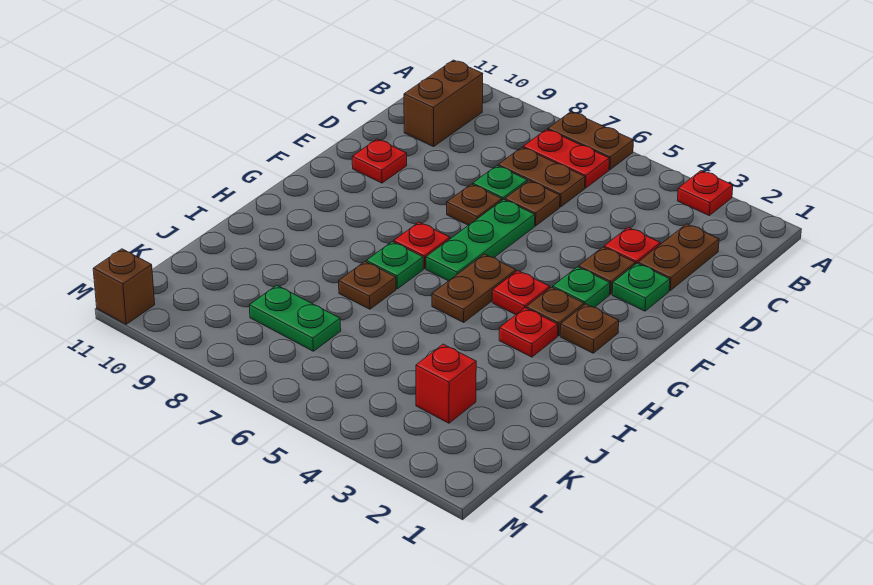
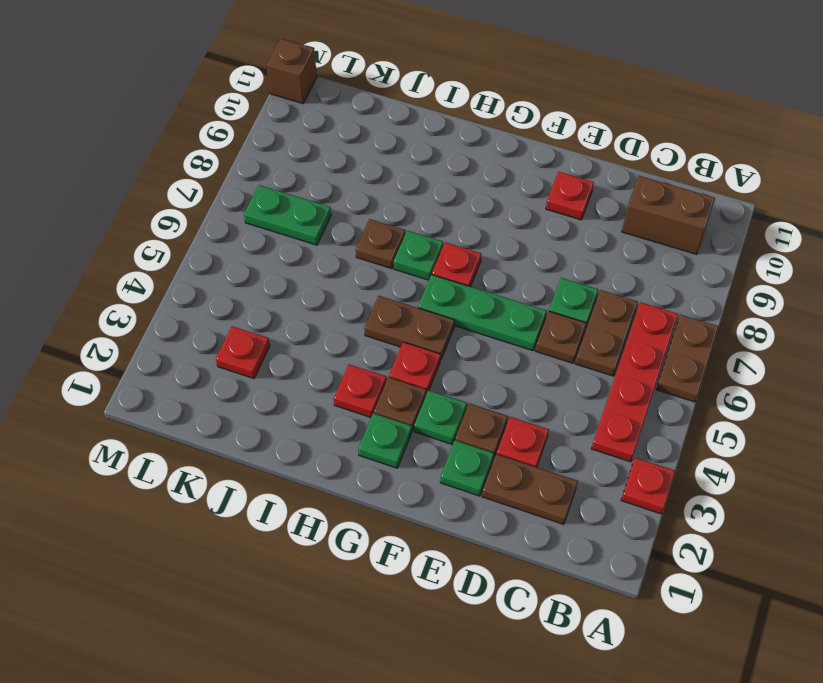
red plate B6:B7 level 1 -> red plate B4:B7 level 1
brown plate E7 level 1 -> none
brown plate G2 level 1 -> green plate G2 level 1
red brick K3 level 1 -> red plate K3 level 1
green plate K7:K8 level 1 -> green plate K7:L7 level 1

